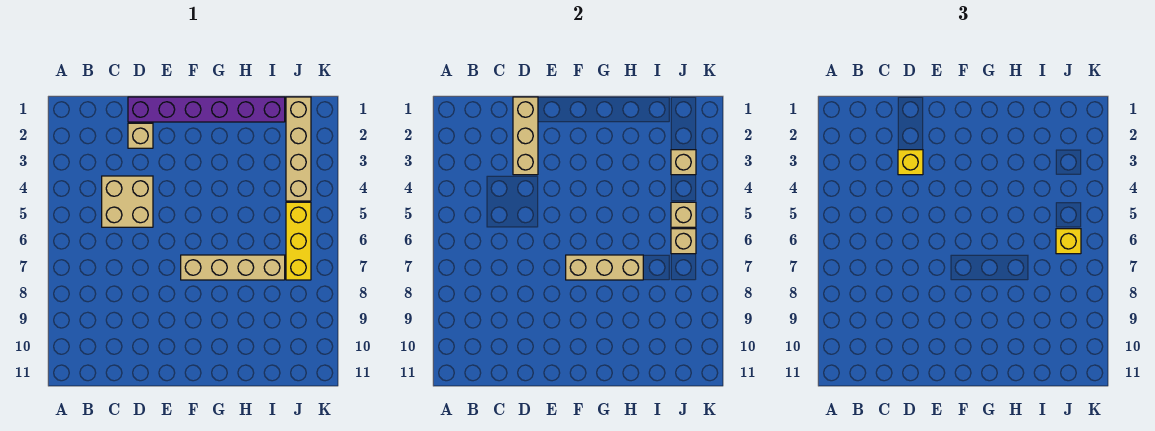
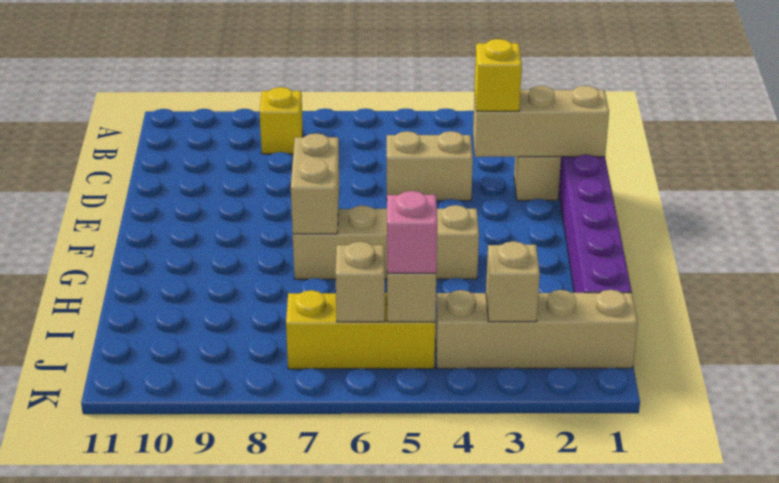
tan brick C4:D5 level 1 -> tan brick D4:D5 level 1
tan brick F7:I7 level 1 -> tan brick G4:G7 level 1
tan brick F7:H7 level 2 -> tan brick F7:G7 level 2
none -> pink brick J5 level 3
yellow brick J6 level 3 -> yellow brick B8 level 1

